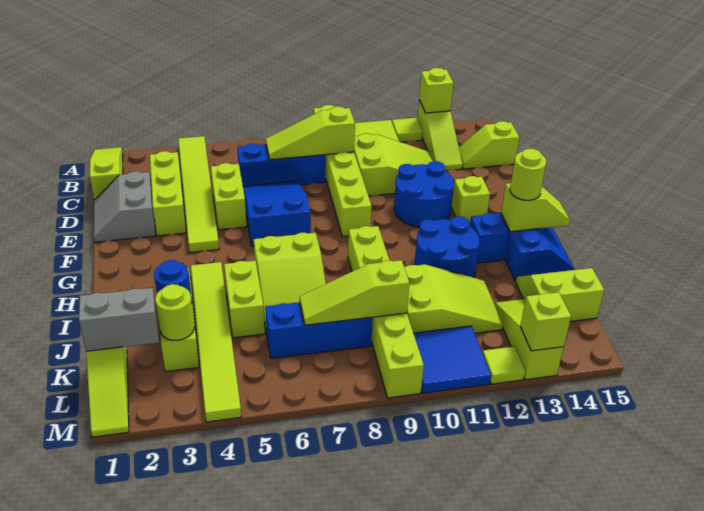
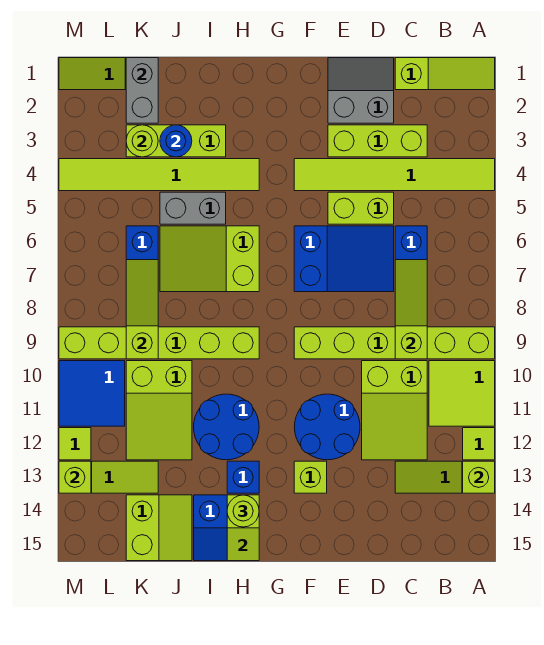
lime slope C14:C15 level 1 top 15 -> none
lime brick I5:J5 level 1 -> grey brick I5:J5 level 1

